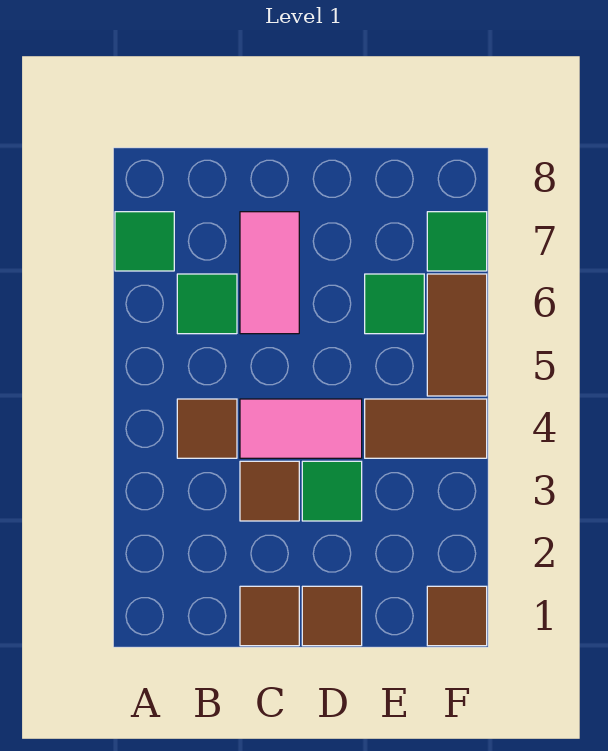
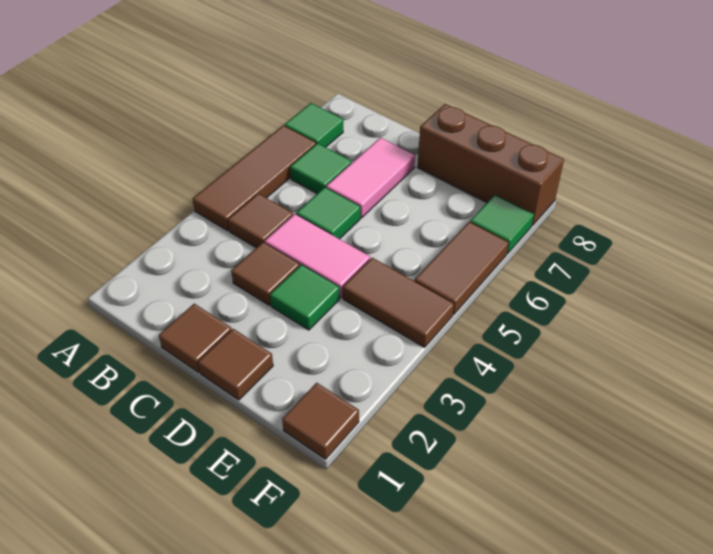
none -> brown tile A4:A6 level 1
none -> brown brick D8:F8 level 1
green tile E6 level 1 -> green tile C5 level 1

